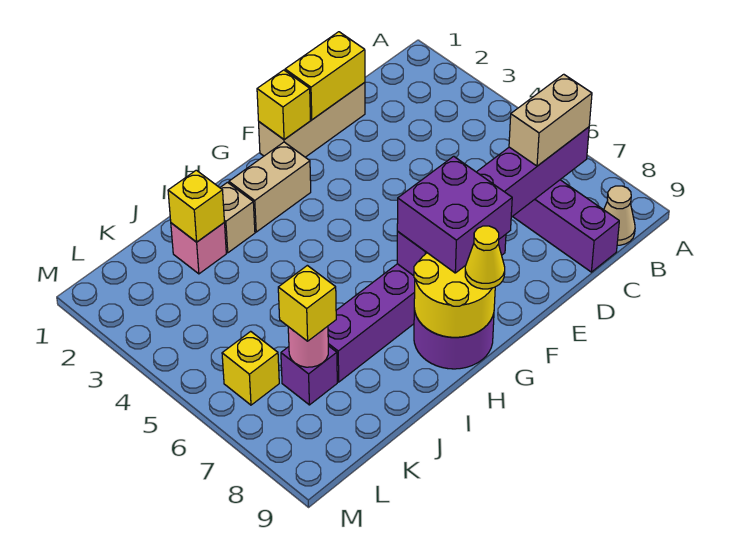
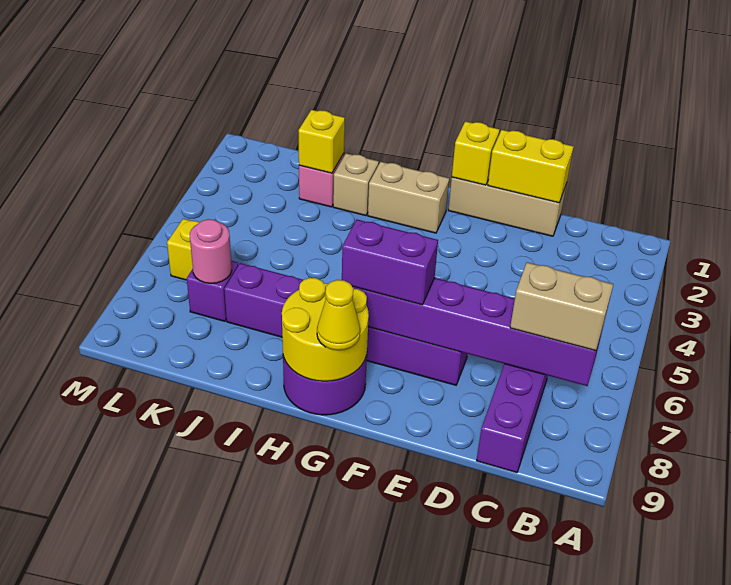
tan cone B9 level 1 -> none
purple brick F7:G8 level 3 -> purple brick F7:G7 level 3
yellow brick K7 level 3 -> none

